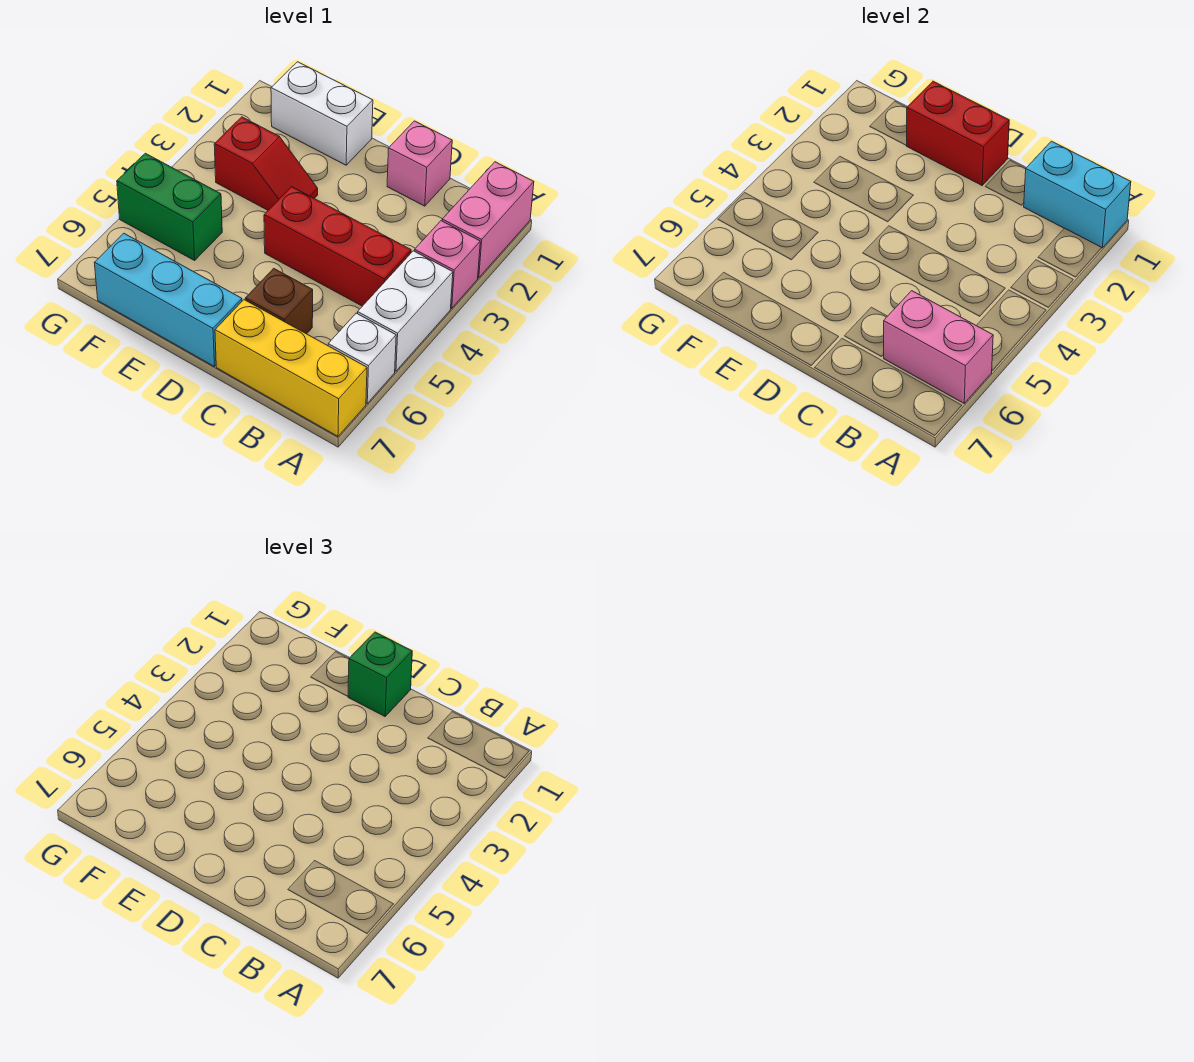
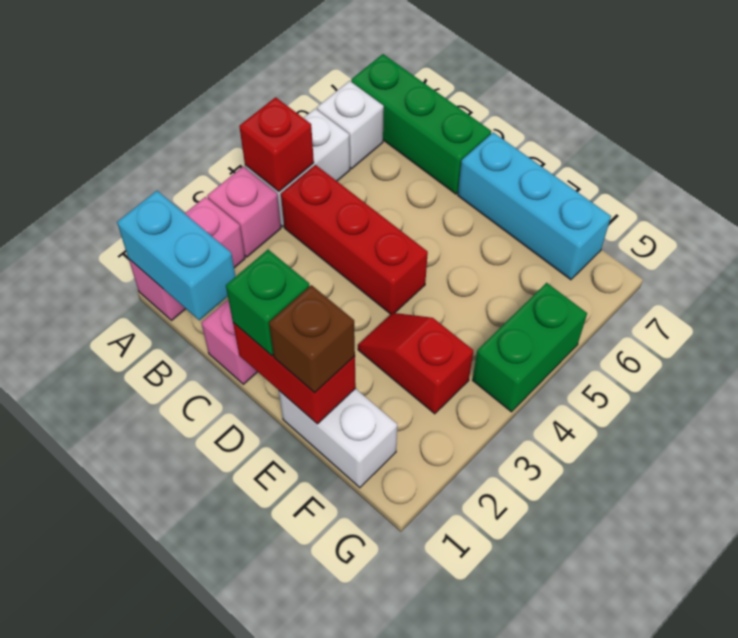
none -> red brick A4 level 2
pink brick A6:B6 level 2 -> none
yellow brick A7:C7 level 1 -> green brick A7:C7 level 1
brown brick C6 level 1 -> brown brick E1 level 3
green brick F5:G5 level 1 -> green brick G4:G5 level 1

